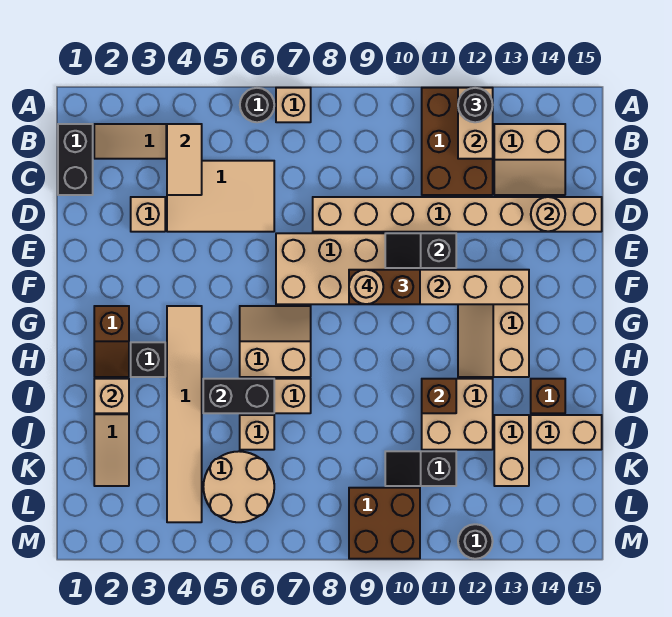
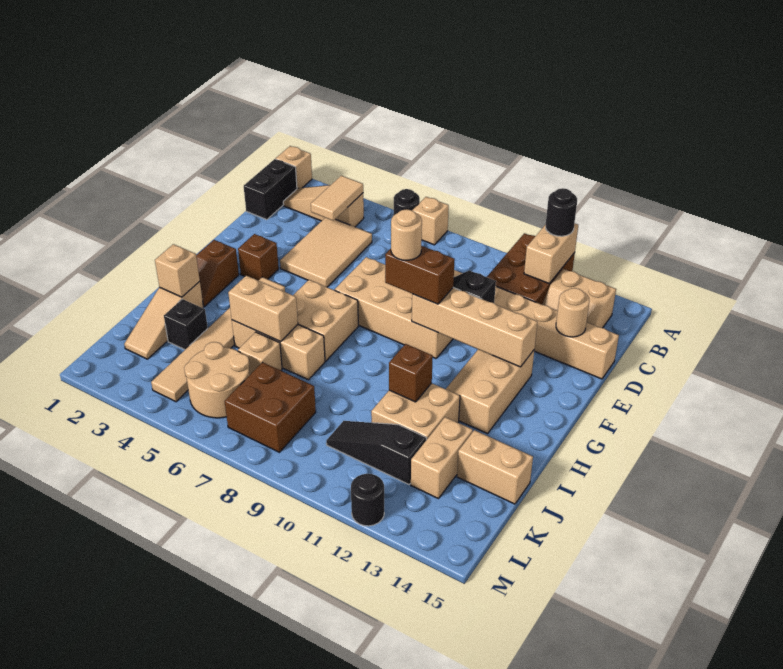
tan tile C4:D6 level 1 -> tan tile C4:E5 level 1
tan brick D3 level 1 -> tan brick A1 level 1
tan slope G6:H7 level 1 top H -> tan brick G6:H7 level 1
black brick H3 level 1 -> black brick J3 level 1
black brick I5:I6 level 2 -> tan brick I5:I6 level 2
brown brick I14 level 1 -> brown brick F3 level 1
black slope K10:K11 level 1 top 11 -> black slope K10:K12 level 1 top 12
brown brick L9:M10 level 1 -> brown brick K7:L8 level 1

